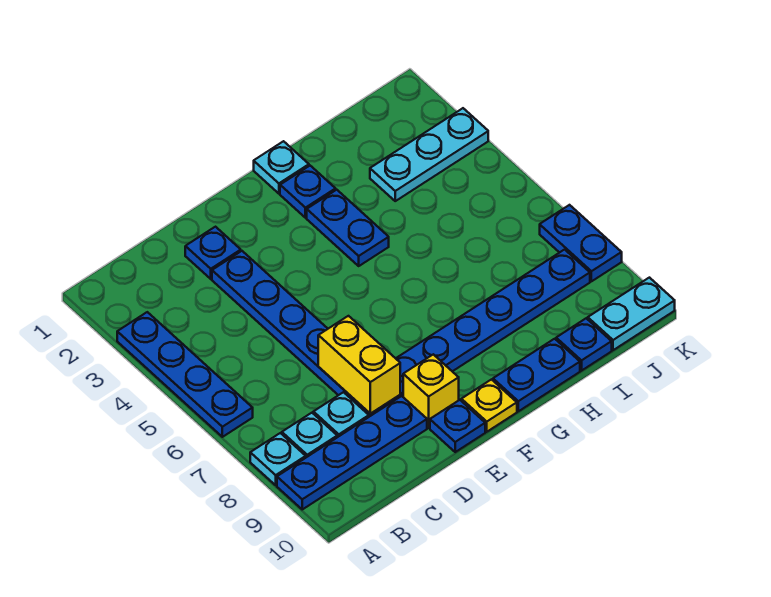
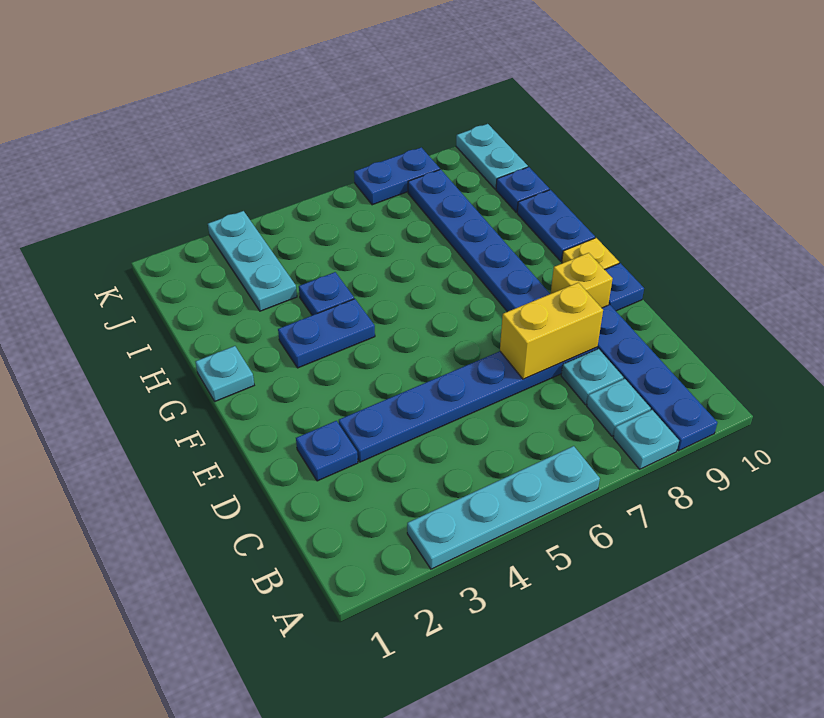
blue plate A3:A6 level 1 -> cyan plate A3:A6 level 1
blue plate G2 level 1 -> blue plate H4 level 1

